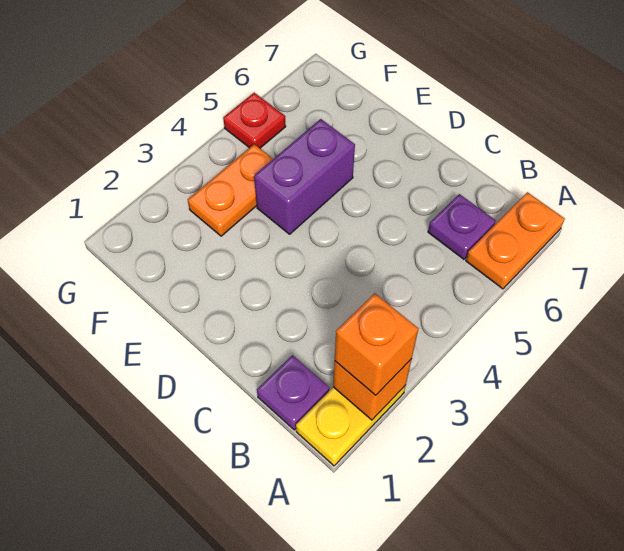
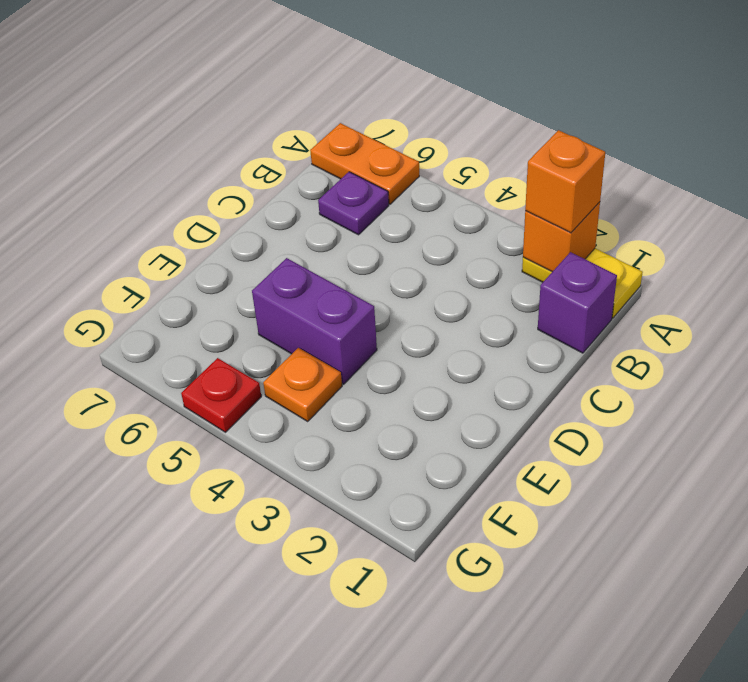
purple plate B1 level 1 -> purple brick B1 level 1
orange plate F3:F4 level 1 -> orange plate F4 level 1

